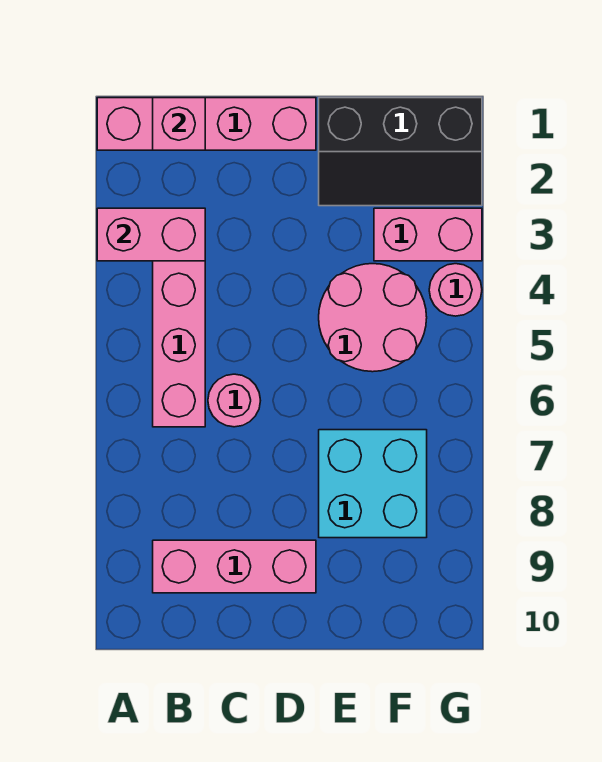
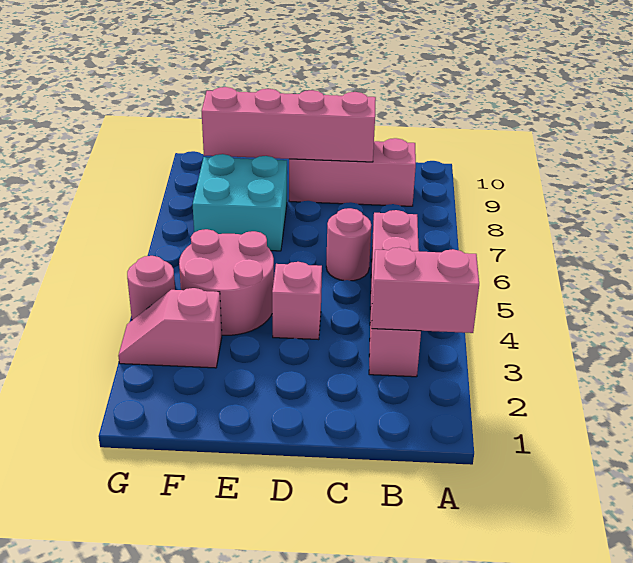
pink brick A1:D1 level 1 -> pink brick C9:F9 level 2
pink brick B1 level 2 -> pink brick D4 level 1
black slope E1:G2 level 1 top 1 -> none
pink brick F3:G3 level 1 -> pink slope F3:G3 level 1 top F

